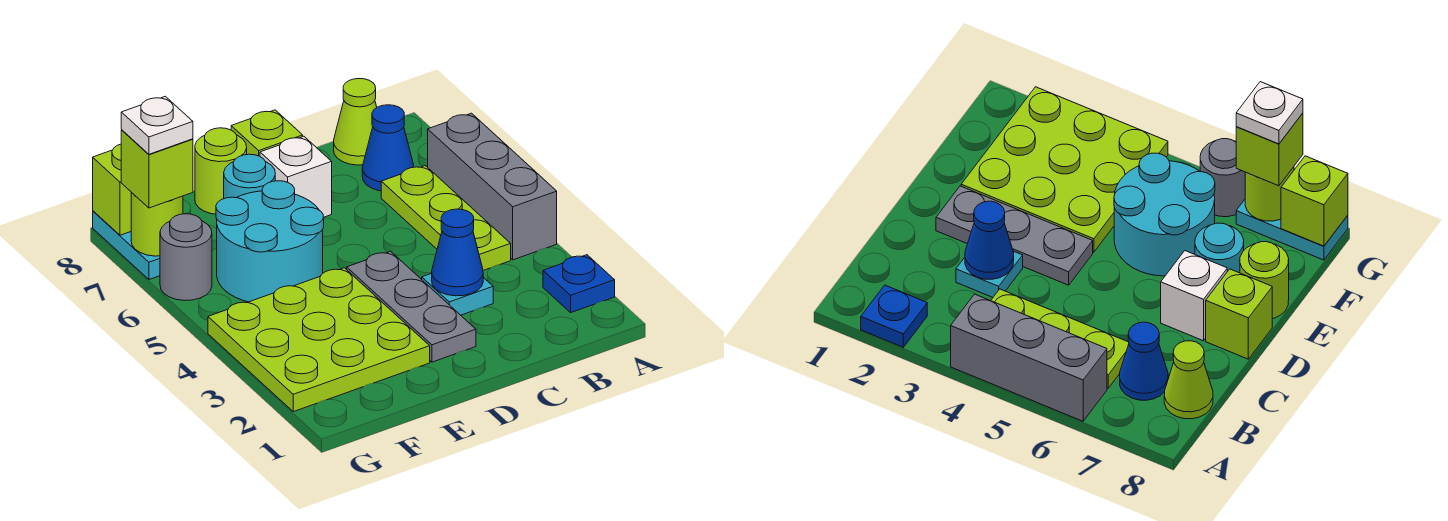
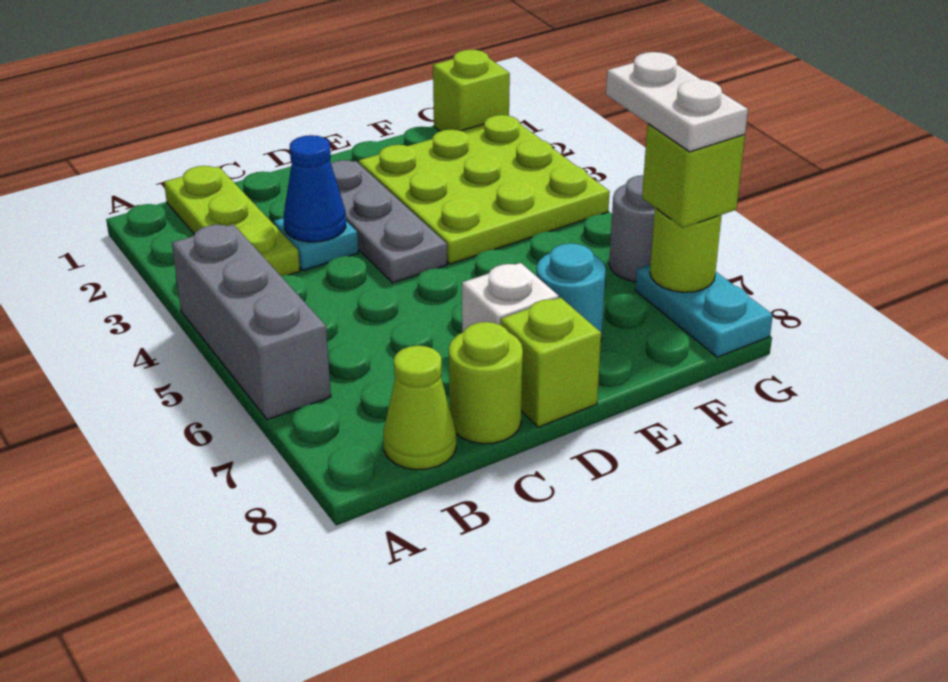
blue plate A2 level 1 -> none
lime plate B4:B6 level 1 -> lime plate B1:B3 level 1
blue cone B7 level 1 -> none
cyan round brick E5:F6 level 1 -> none
lime round brick E8 level 1 -> lime round brick C8 level 1
white plate G7 level 4 -> white plate G6:G7 level 4
lime brick G8 level 2 -> lime brick G1 level 1

